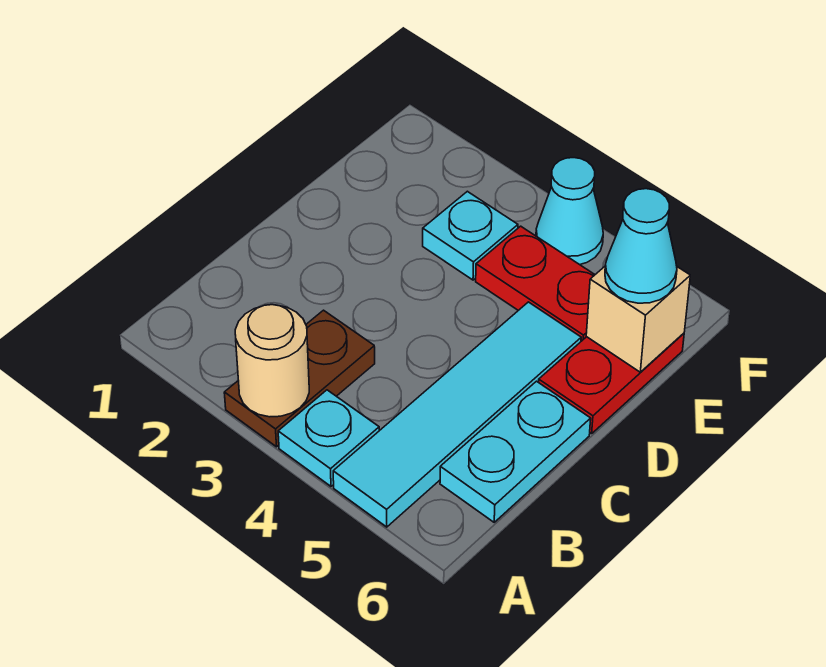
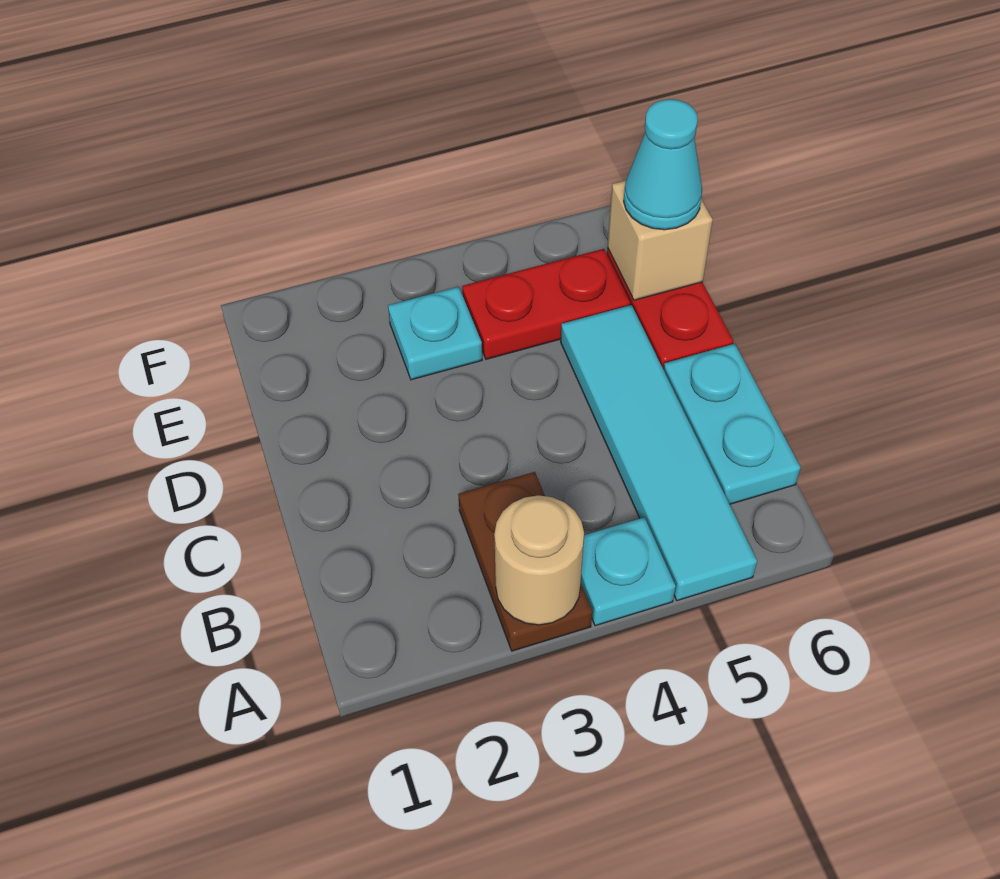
cyan cone F4 level 1 -> none

